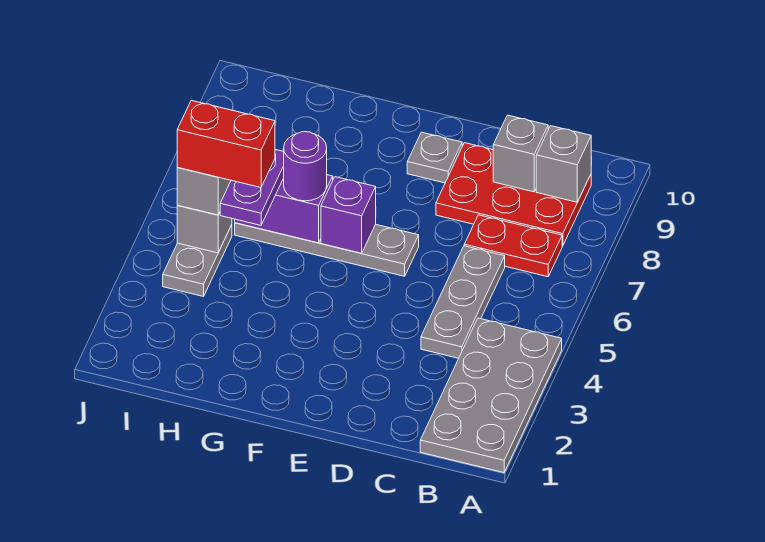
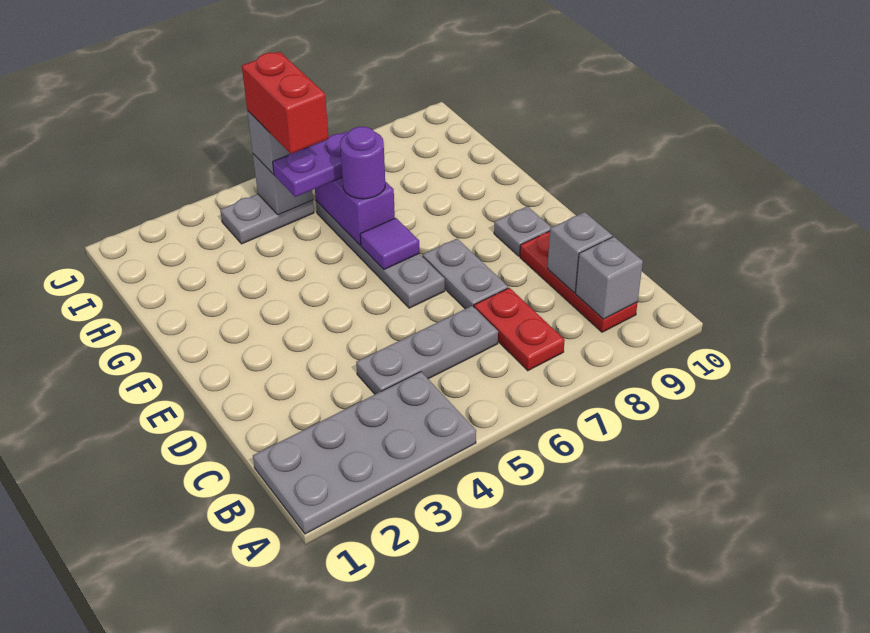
red plate B8:D9 level 1 -> red plate B9:D9 level 1
none -> grey plate D7:E7 level 1
purple brick F6 level 2 -> purple tile F6 level 2

